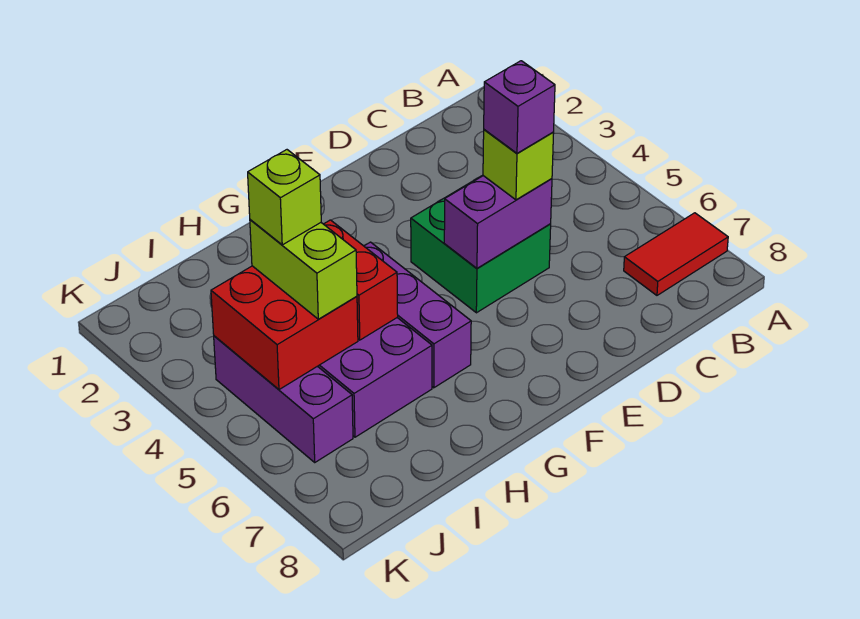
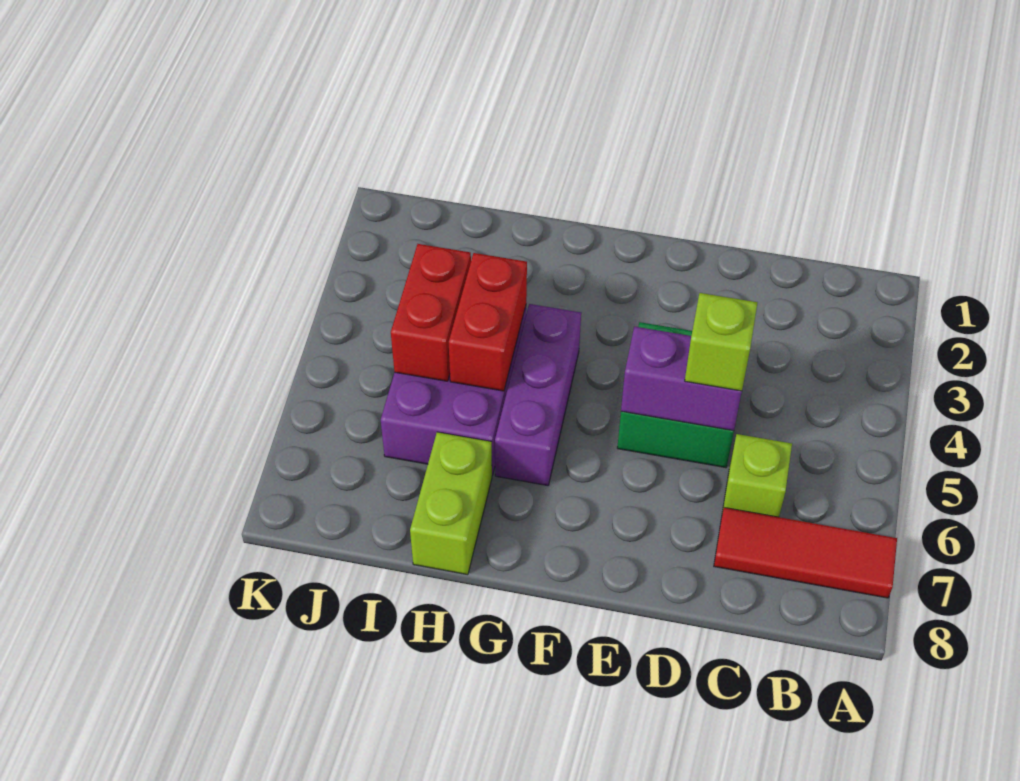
red tile A7:B7 level 1 -> red tile A7:C7 level 1
purple brick D5 level 4 -> none
red brick I4:J5 level 2 -> red brick I4:I5 level 2
lime brick I4:I5 level 3 -> lime brick H7:H8 level 1
lime brick I4 level 4 -> lime brick C6 level 1
purple brick J4:J6 level 1 -> none

